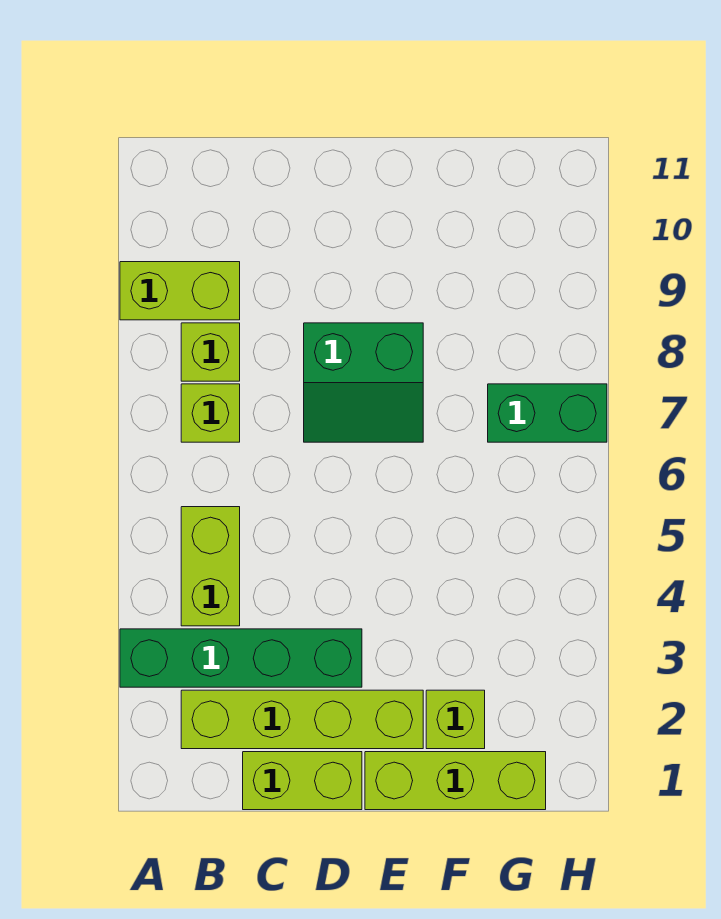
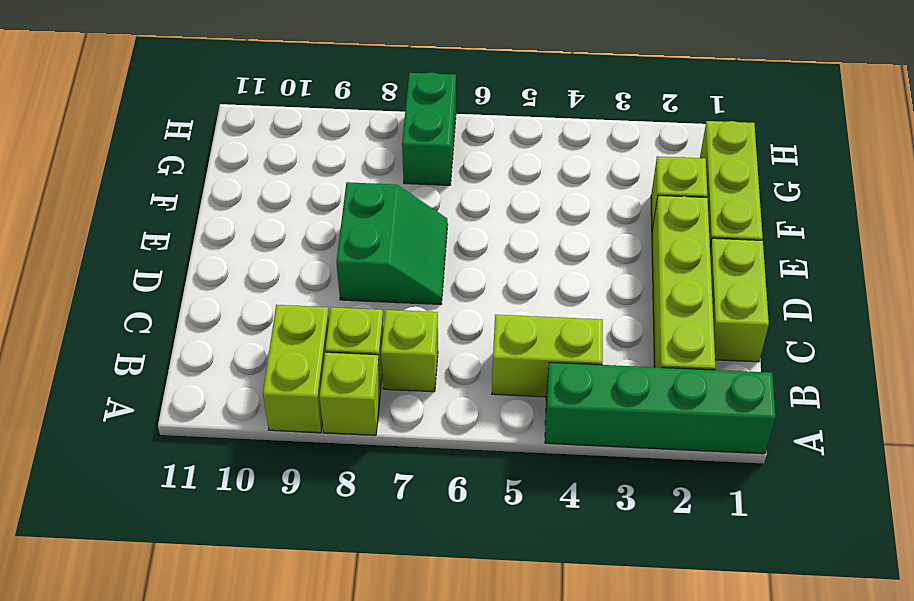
green brick A3:D3 level 1 -> green brick A1:A4 level 1
none -> lime brick A8 level 1

